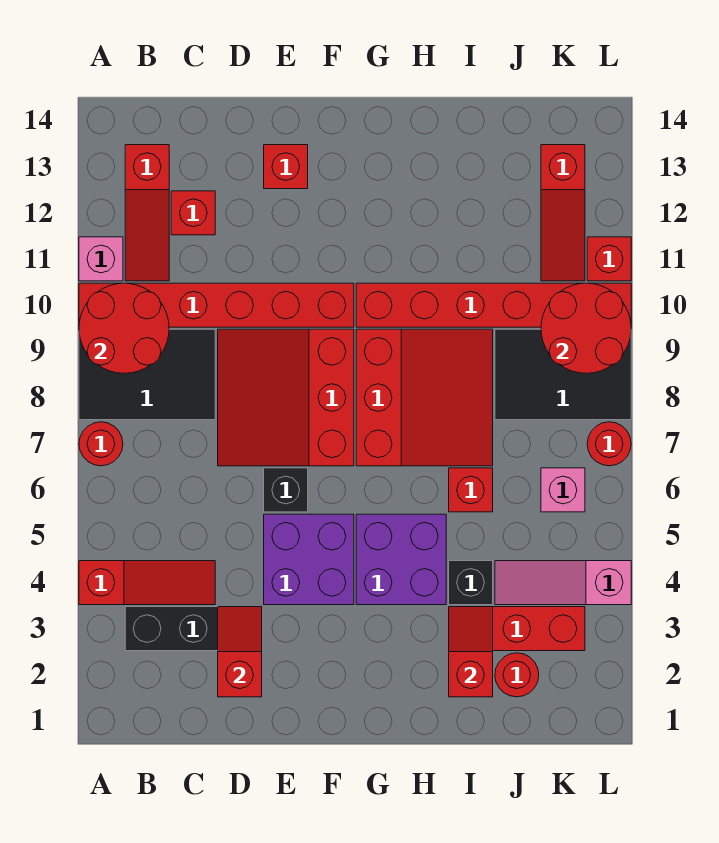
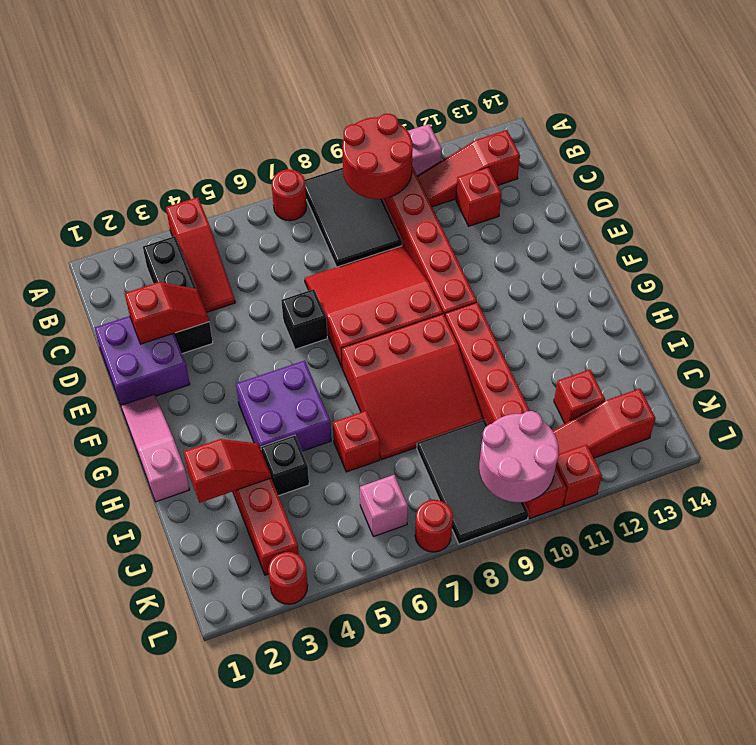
purple brick E4:F5 level 1 -> purple brick D1:E2 level 1
red brick E13 level 1 -> red brick J12 level 1
red round brick J2 level 1 -> red round brick L3 level 1
pink slope J4:L4 level 1 top L -> pink slope F1:H1 level 1 top H
red round brick K9:L10 level 2 -> pink round brick K9:L10 level 2

